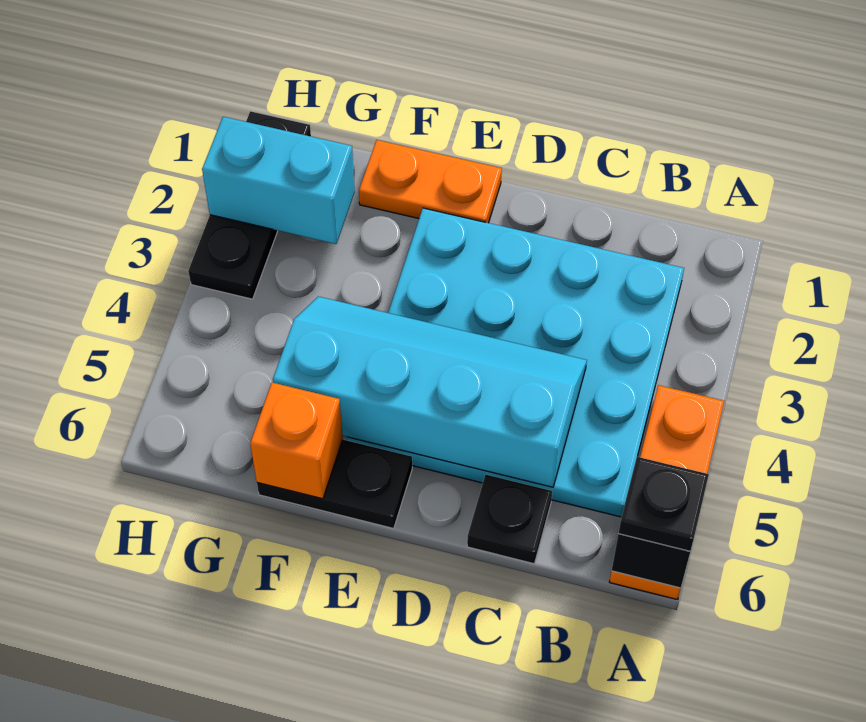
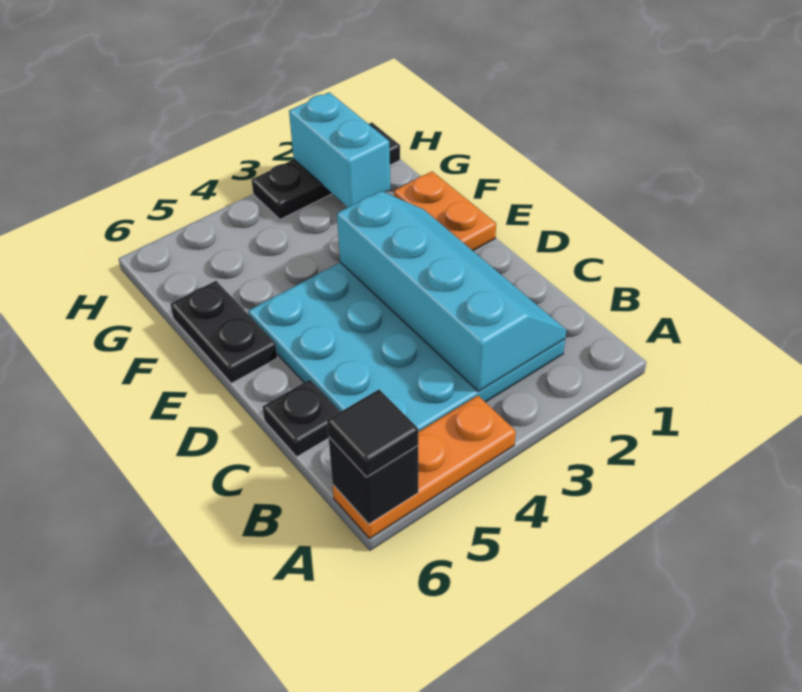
black plate A6 level 3 -> black tile A6 level 3
cyan slope C4:F5 level 2 top 5 -> cyan slope B2:E3 level 2 top 3
orange brick F6 level 2 -> none

